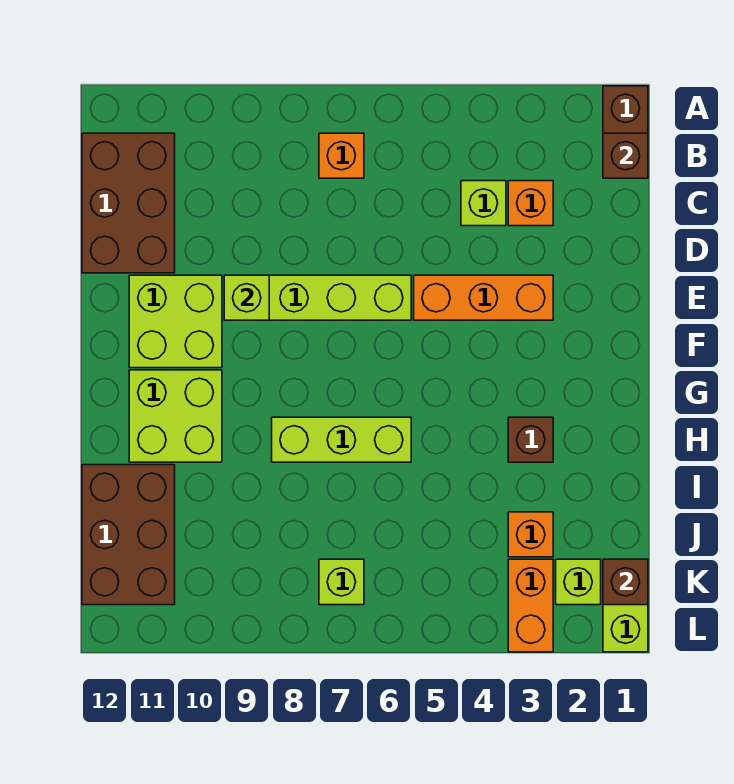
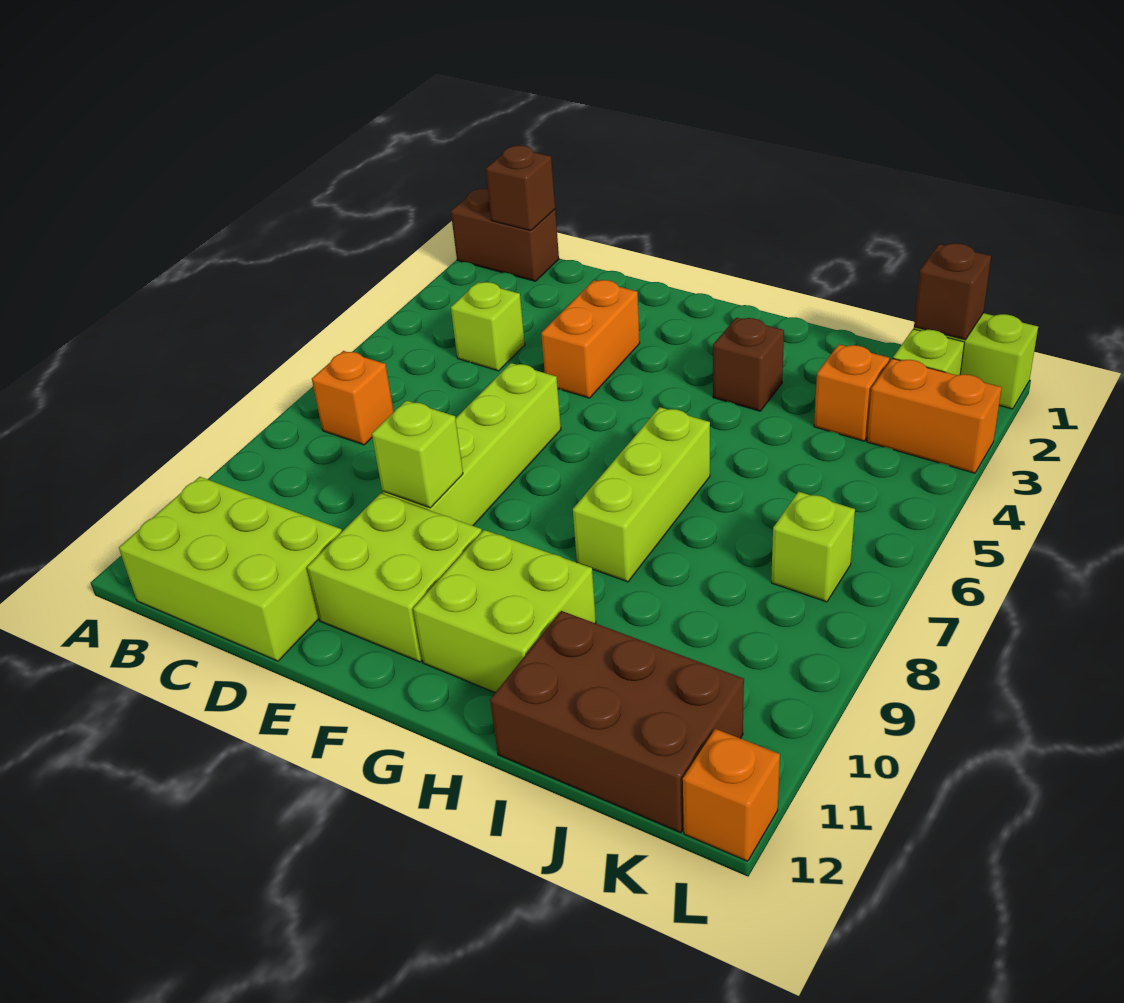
brown brick B11:D12 level 1 -> lime brick B11:D12 level 1
orange brick C3 level 1 -> orange brick L12 level 1
orange brick E3:E5 level 1 -> orange brick E3:E4 level 1

